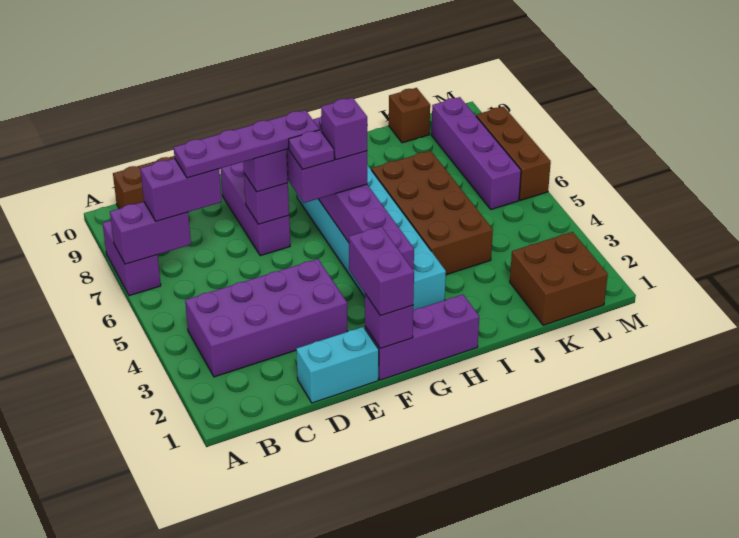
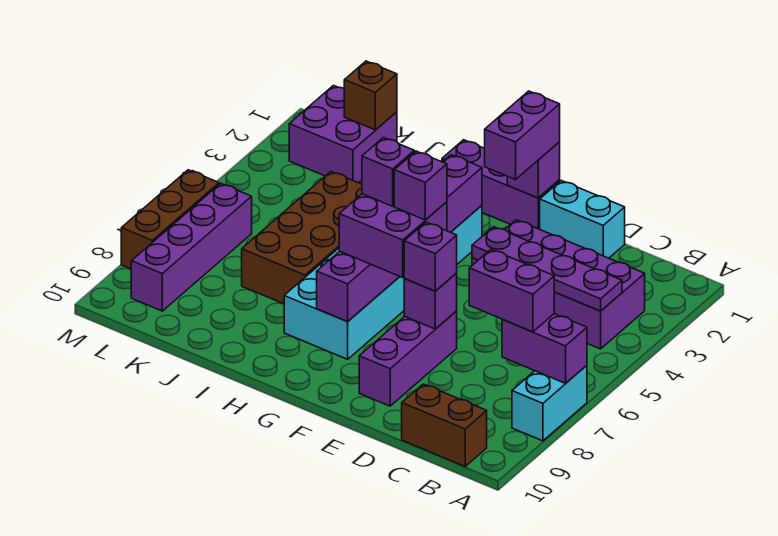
purple brick A7:A8 level 1 -> cyan brick A7:A8 level 1
purple plate C7:F7 level 4 -> purple plate B4:E4 level 2
purple plate F6 level 4 -> purple brick F6 level 4
brown brick K1:L2 level 1 -> purple brick K1:L2 level 1
brown brick K10 level 1 -> brown brick K1 level 2

